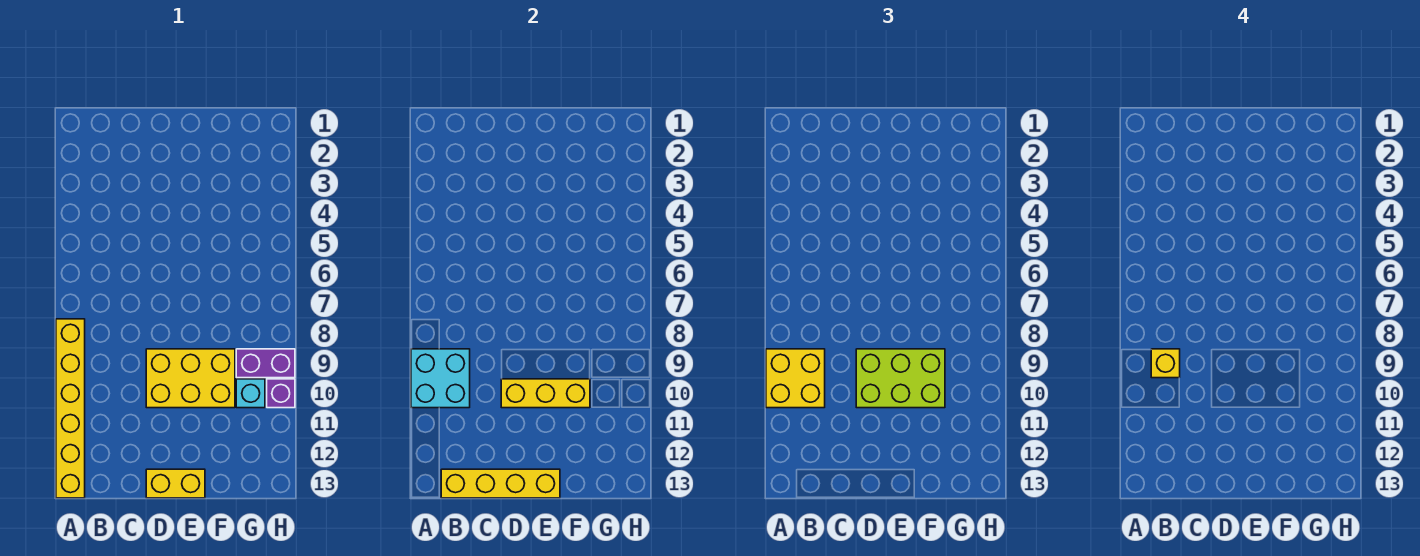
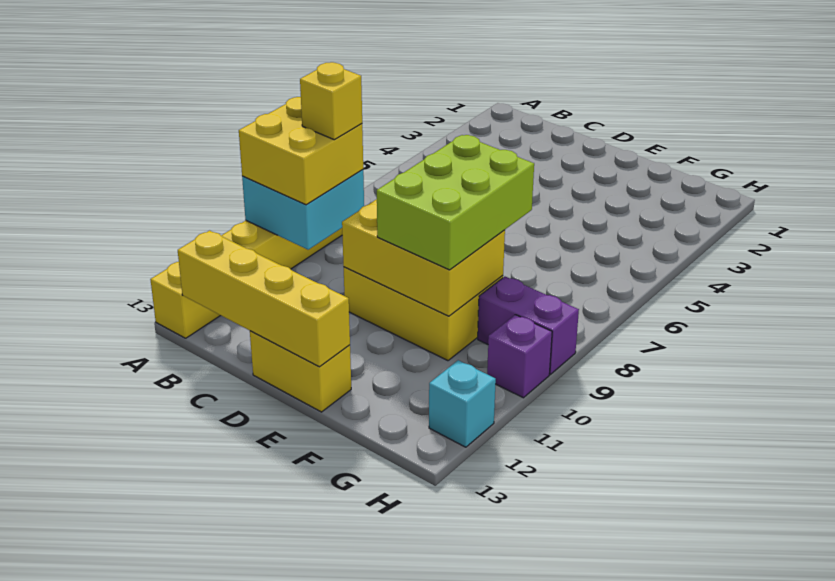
lime brick D9:F10 level 3 -> lime brick E8:F10 level 3
yellow brick D10:F10 level 2 -> yellow brick D9:F10 level 2
cyan brick G10 level 1 -> cyan brick H12 level 1

